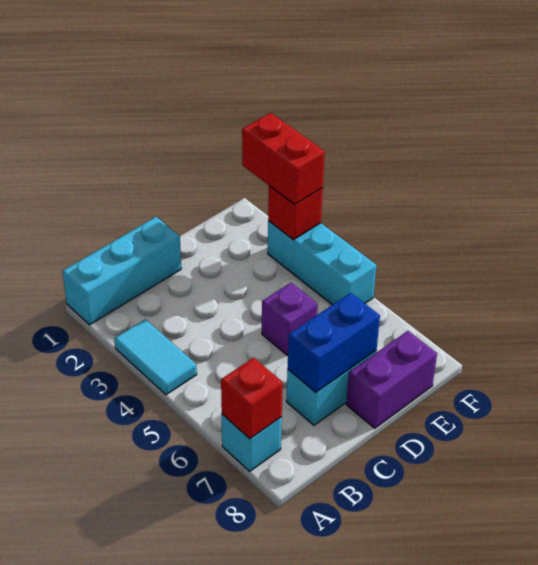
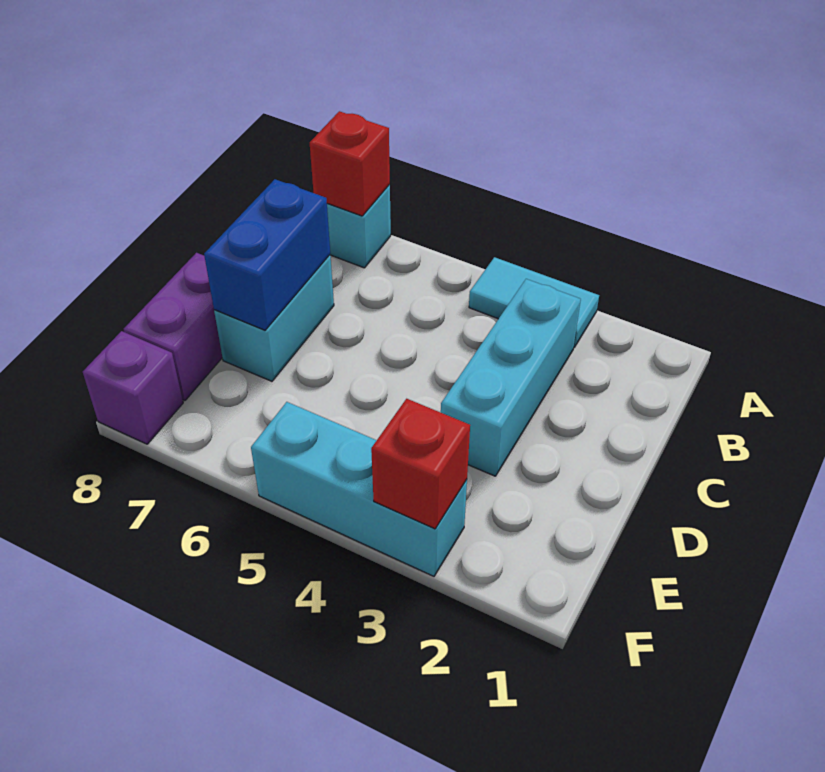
cyan brick A1:C1 level 1 -> cyan brick B3:D3 level 1
purple brick D5 level 1 -> purple brick F8 level 1
red brick F2:F3 level 3 -> none

